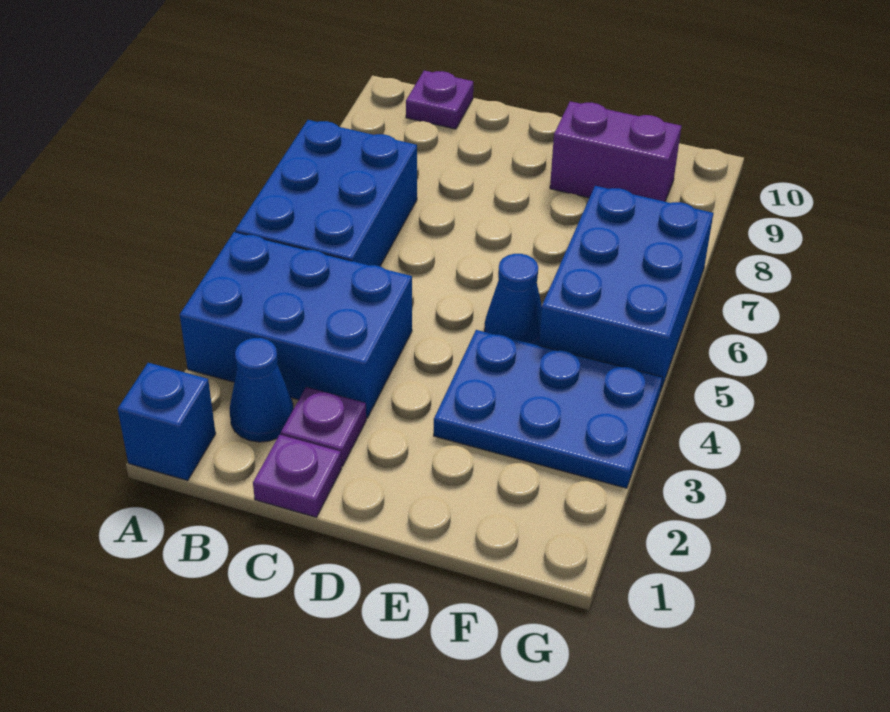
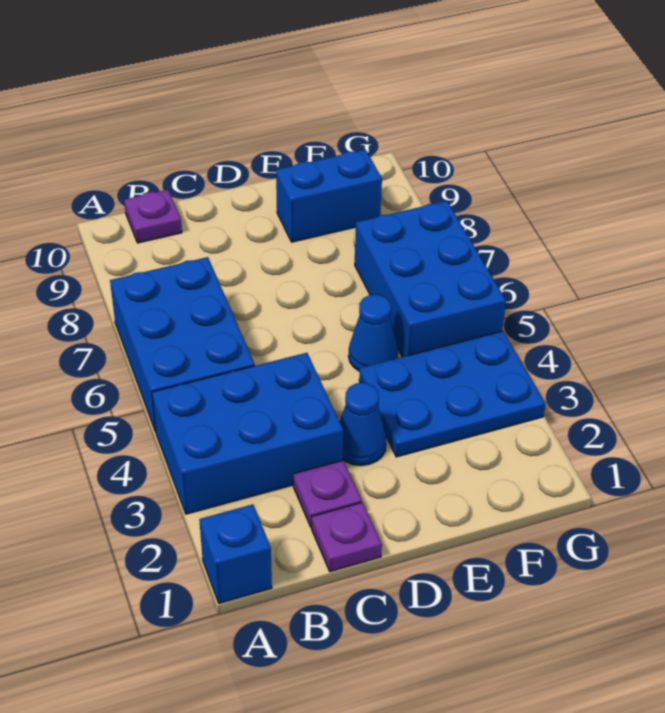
blue cone B2 level 1 -> blue cone D3 level 1
purple brick E9:F9 level 1 -> blue brick E9:F9 level 1

